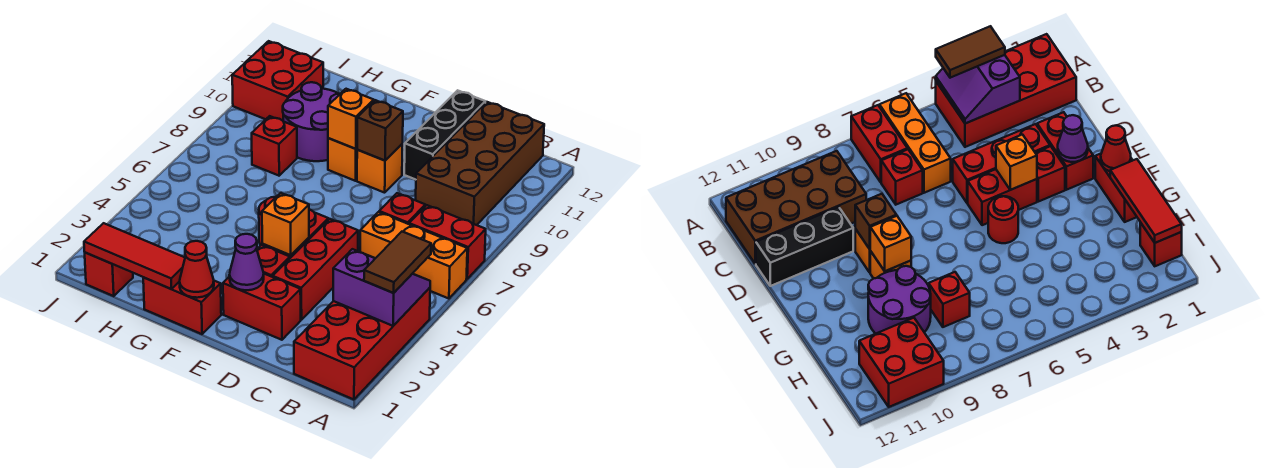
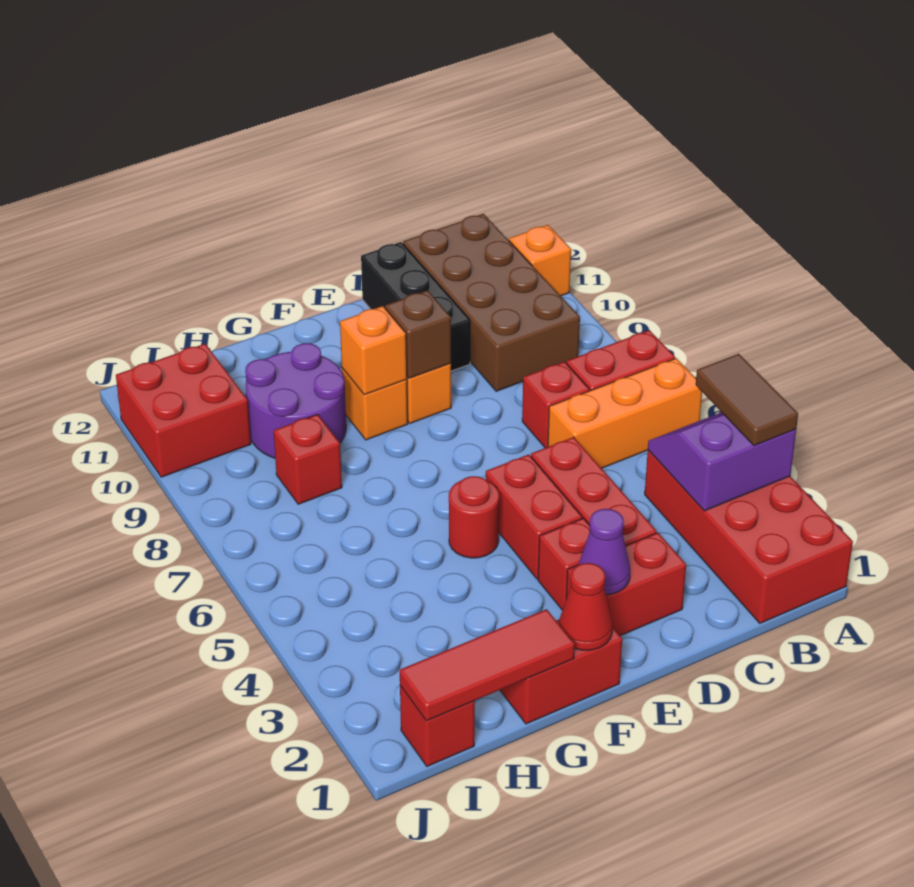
orange brick E4 level 2 -> orange brick A11 level 1

